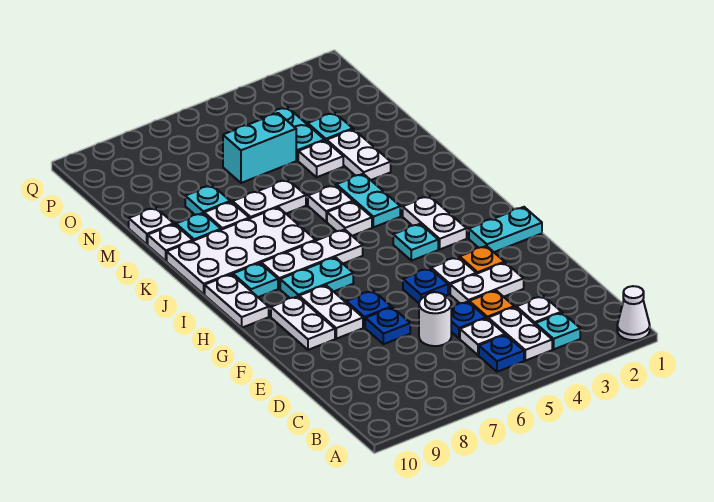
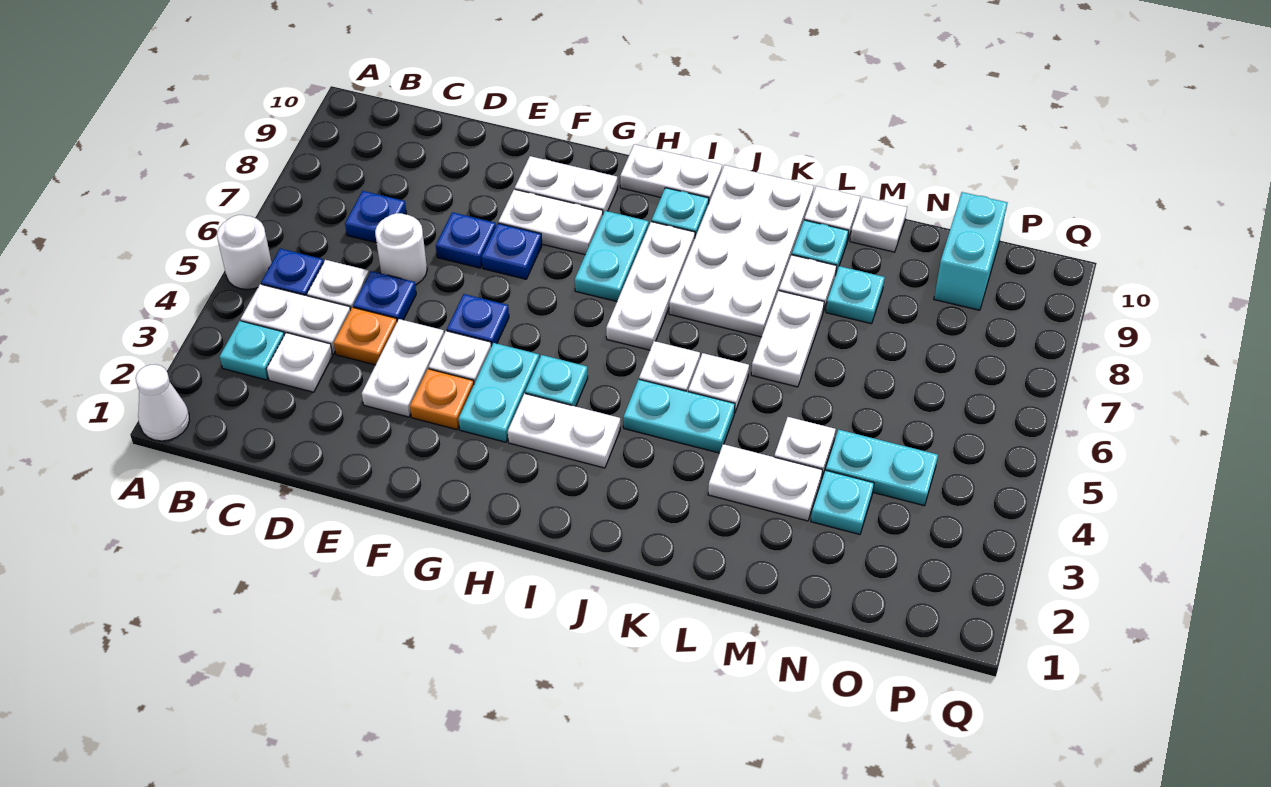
none -> white round brick A5 level 1
none -> blue plate C7 level 1
cyan plate G1:G2 level 1 -> cyan plate G3:G4 level 1
cyan brick N5:N6 level 1 -> cyan brick O9:O10 level 1

